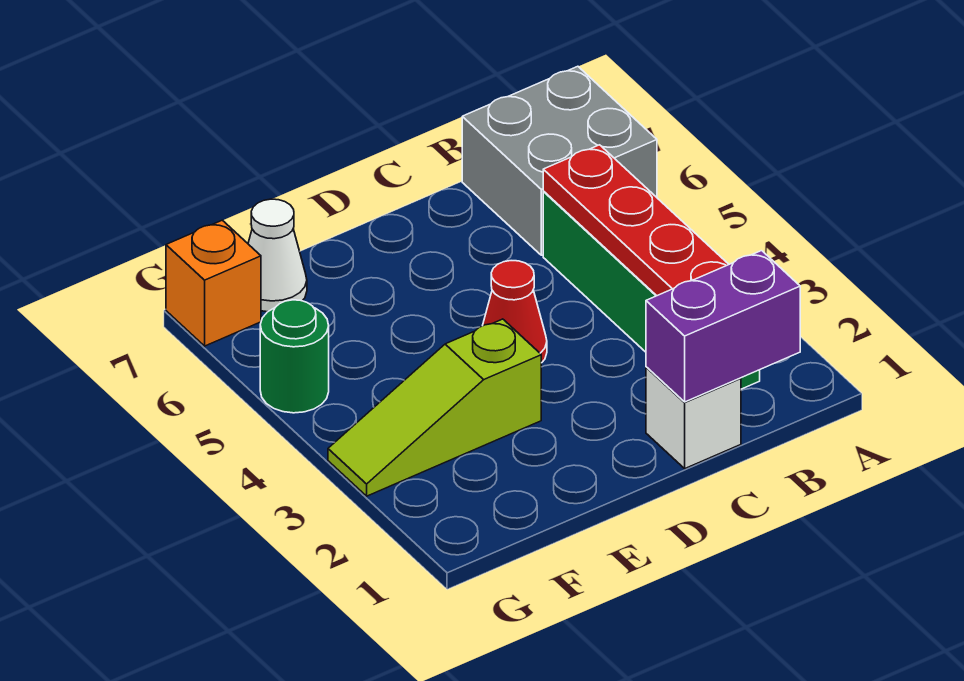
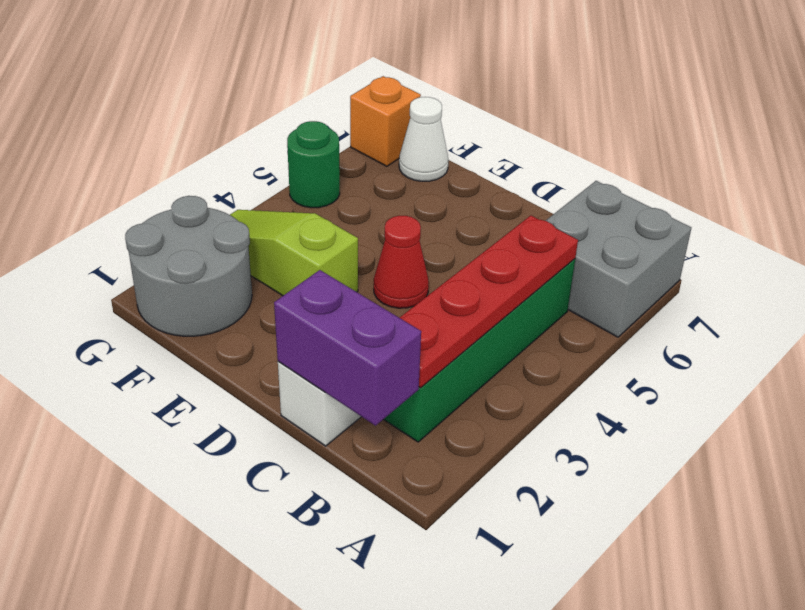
none -> grey round brick F1:G2 level 1

